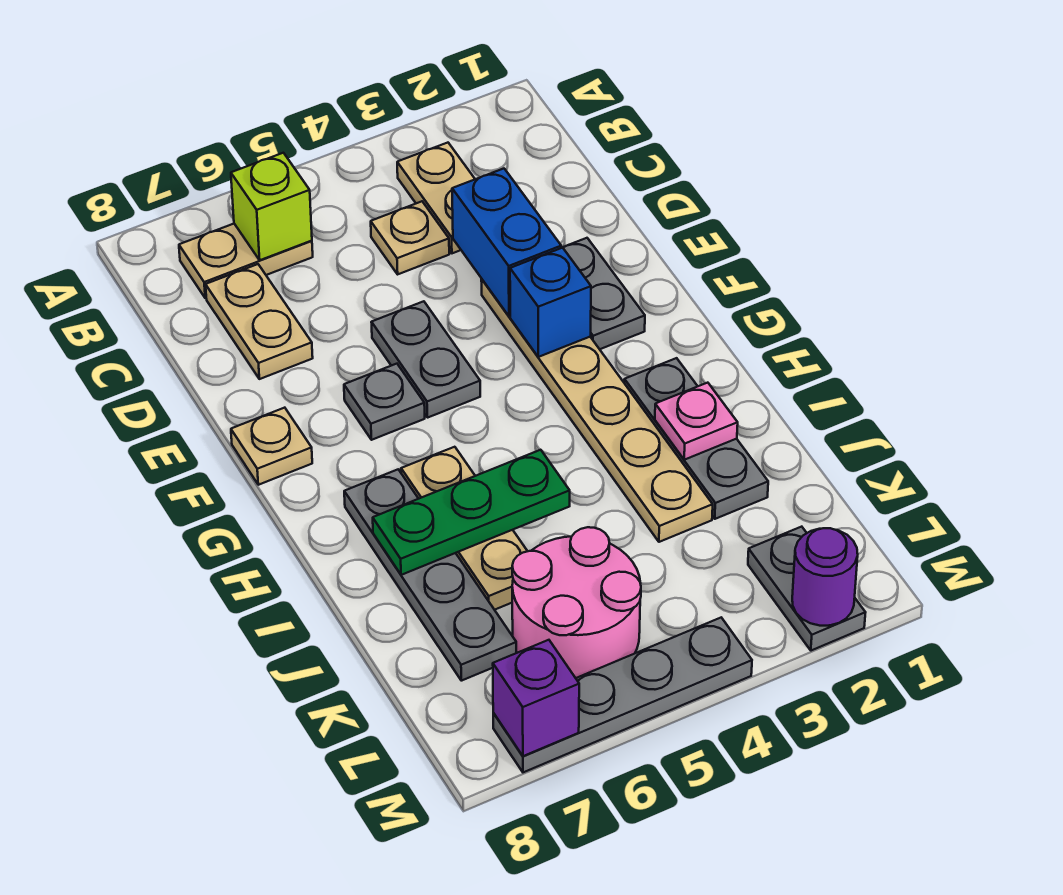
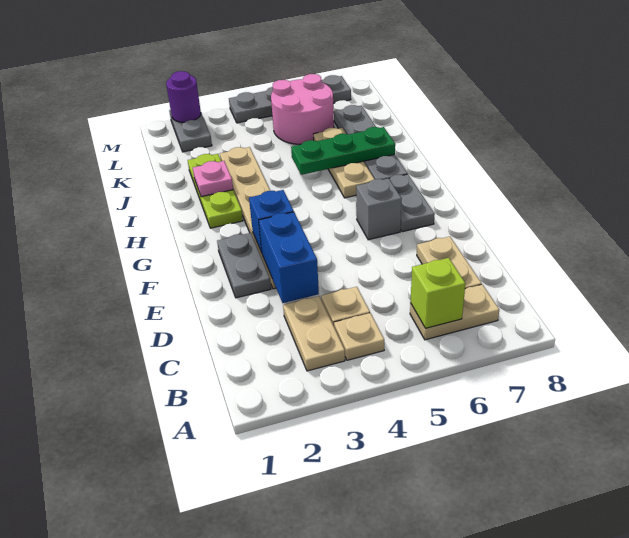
grey plate E5:F5 level 1 -> grey plate F7:G7 level 1
grey plate F6 level 1 -> grey brick F6 level 1
tan plate F8 level 1 -> tan plate B4 level 1
grey plate H2:J2 level 1 -> lime plate H2:J2 level 1
purple brick M7 level 2 -> none

